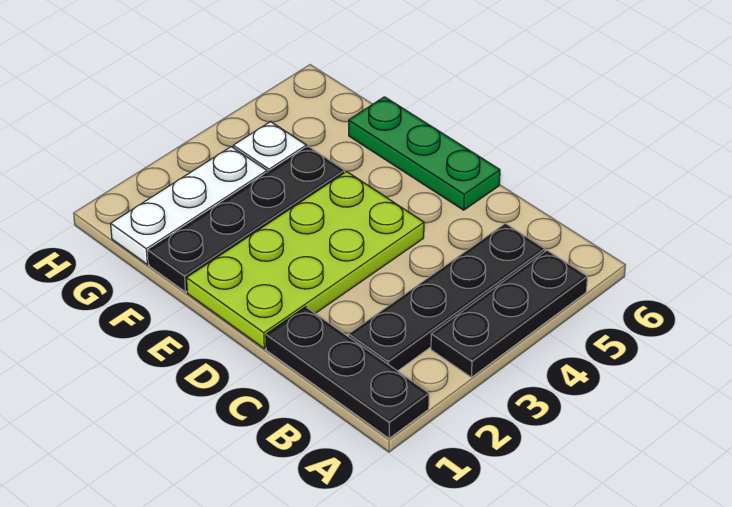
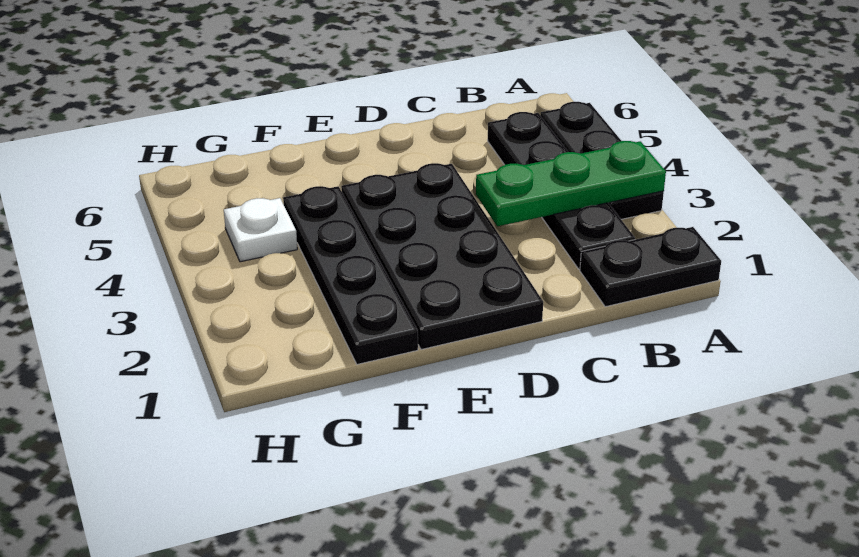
black plate A1:C1 level 1 -> black plate A1:B1 level 1
lime plate D1:E4 level 1 -> black plate D1:E4 level 1
green plate D6:F6 level 1 -> green plate A3:C3 level 2
white plate G1:G3 level 1 -> none

